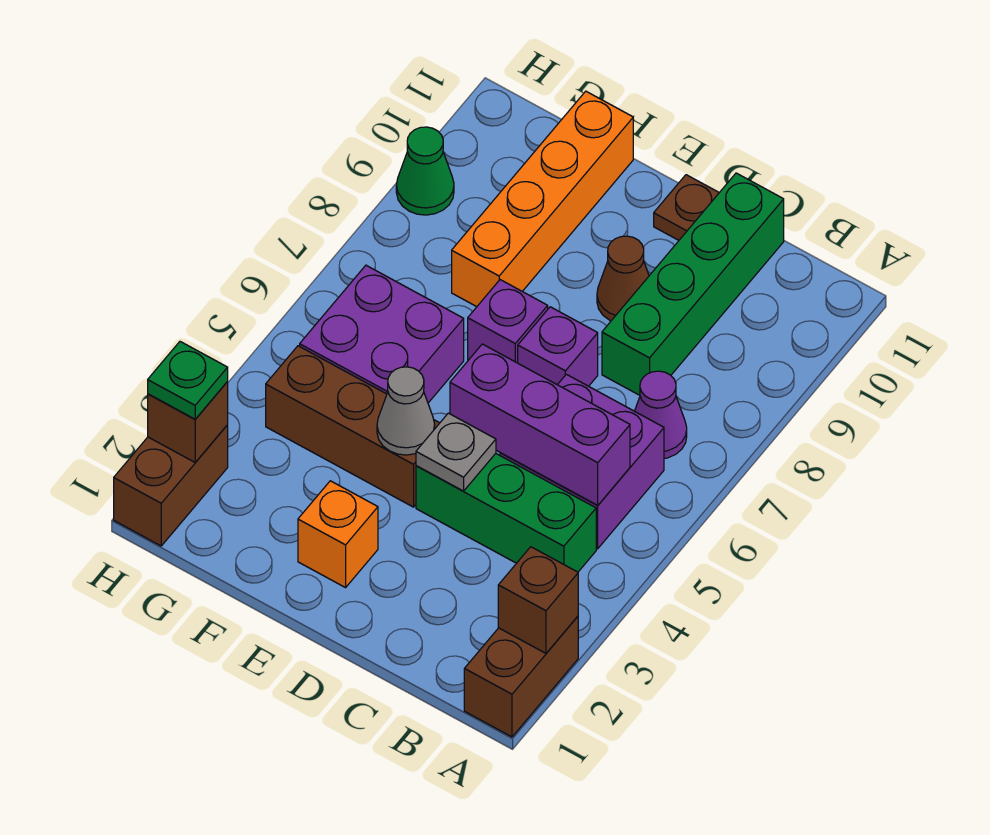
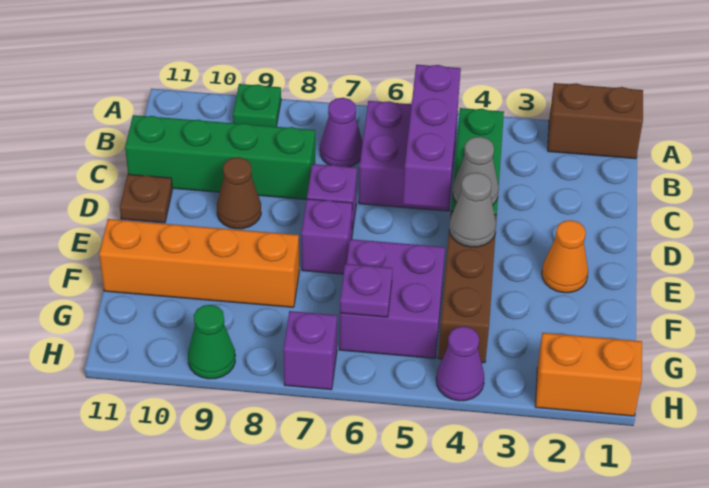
brown brick A2 level 2 -> none
grey plate D4 level 2 -> grey cone D4 level 2
orange brick E2 level 1 -> orange cone E2 level 1
none -> purple plate G6 level 2
brown brick H1:H2 level 1 -> orange brick H1:H2 level 1
brown brick H2 level 2 -> none
green plate H2 level 3 -> green plate A9 level 1
none -> purple cone H4 level 1
none -> purple brick H7 level 1

